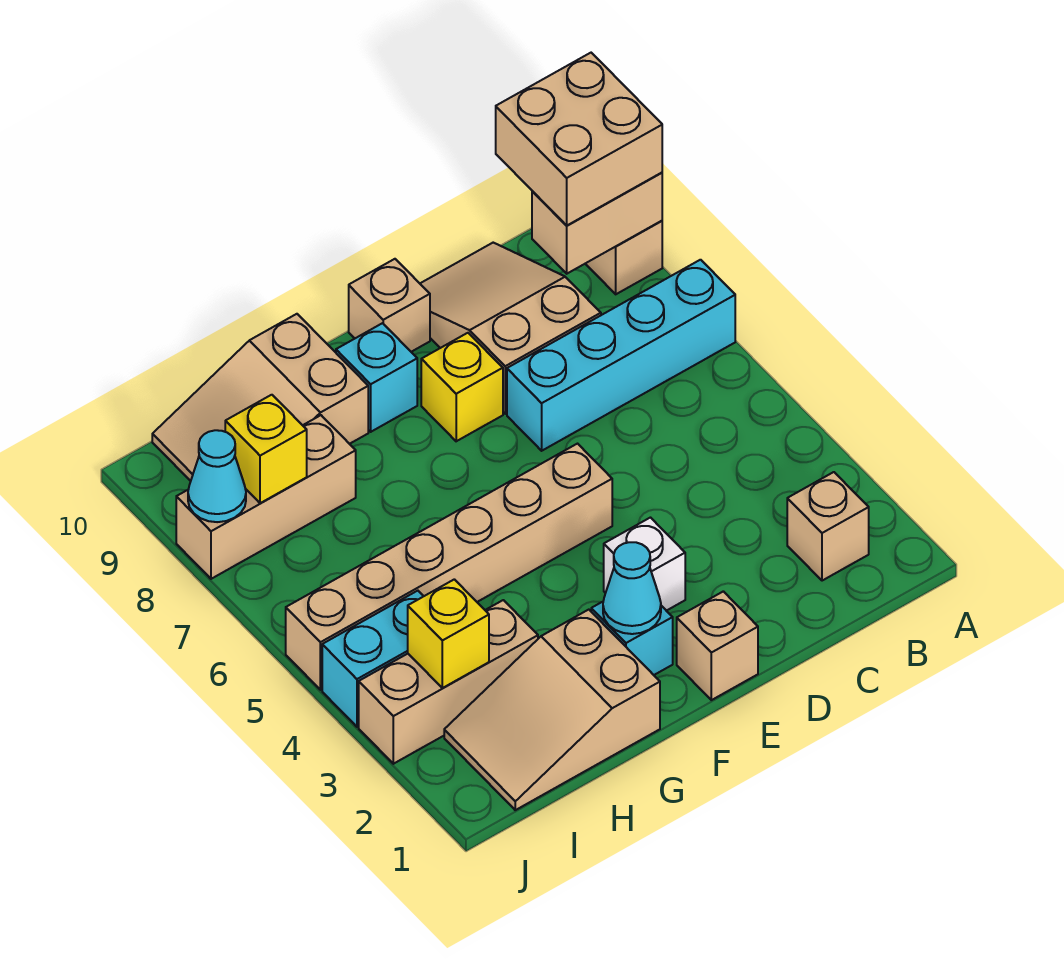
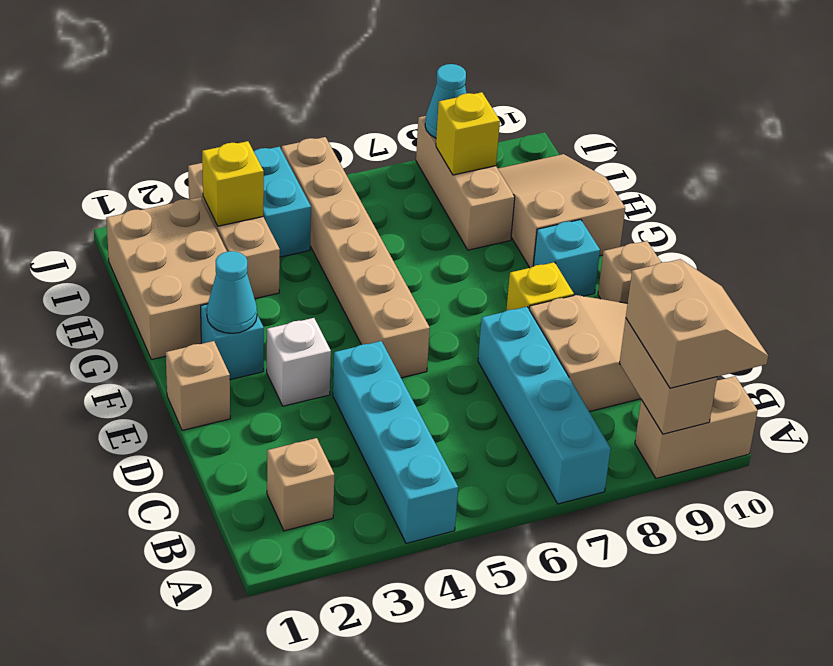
none -> cyan brick A4:D4 level 1
tan brick A9:B10 level 3 -> tan slope A9:B10 level 3 top 9
tan slope G1:I2 level 1 top G -> tan brick G1:I2 level 1

